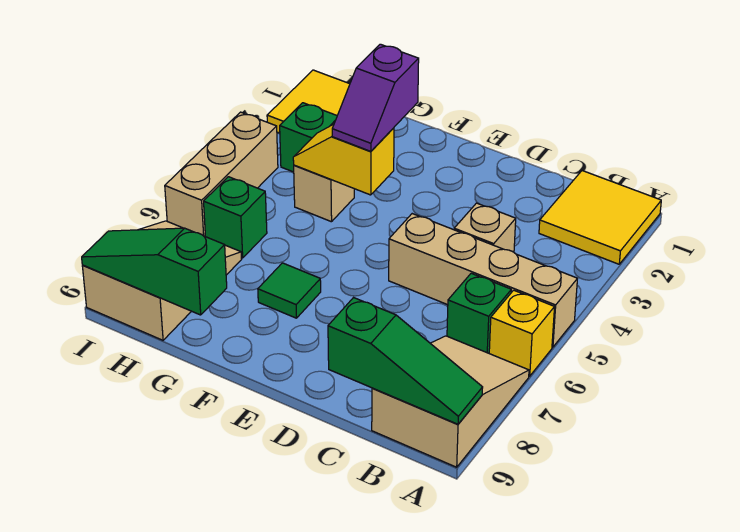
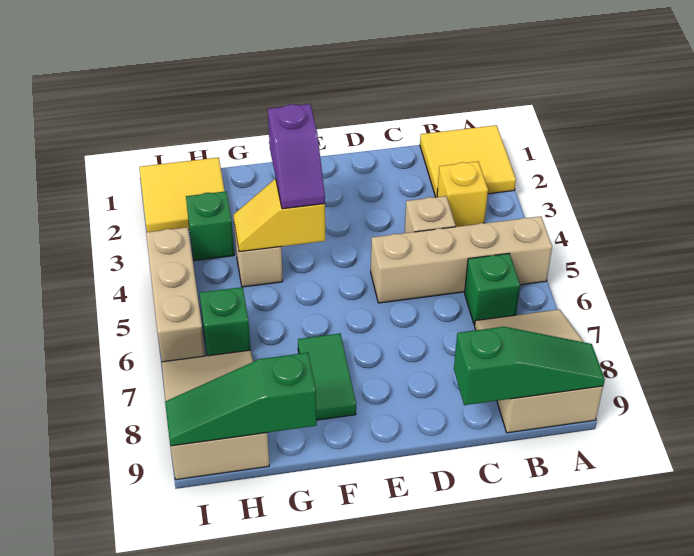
yellow brick A6 level 1 -> yellow brick B3 level 1
green tile F7 level 1 -> green tile F7:F8 level 1

